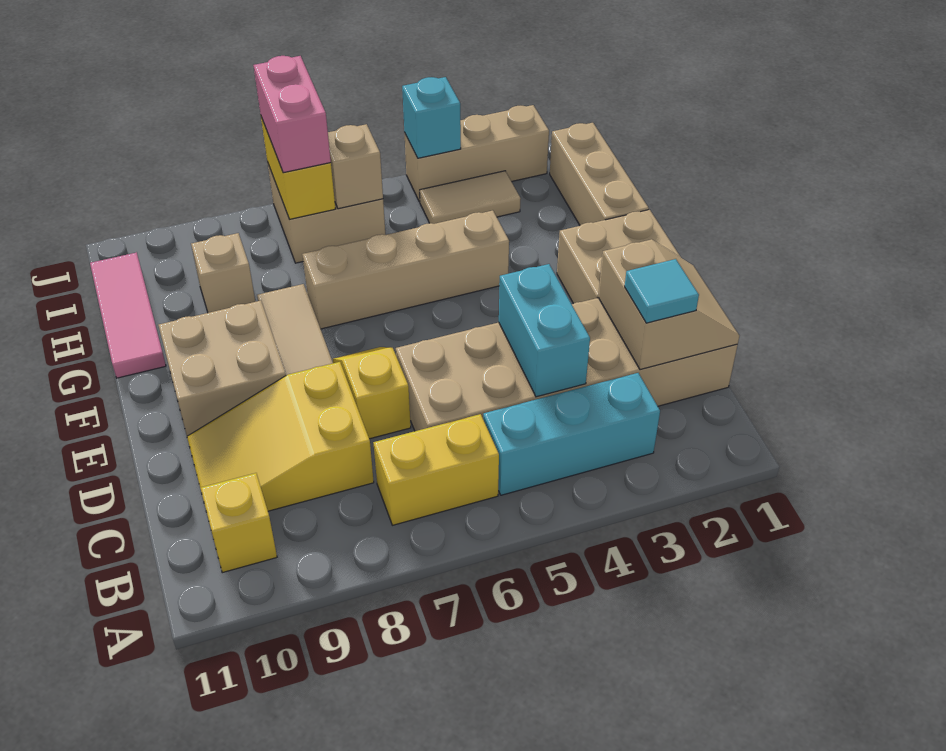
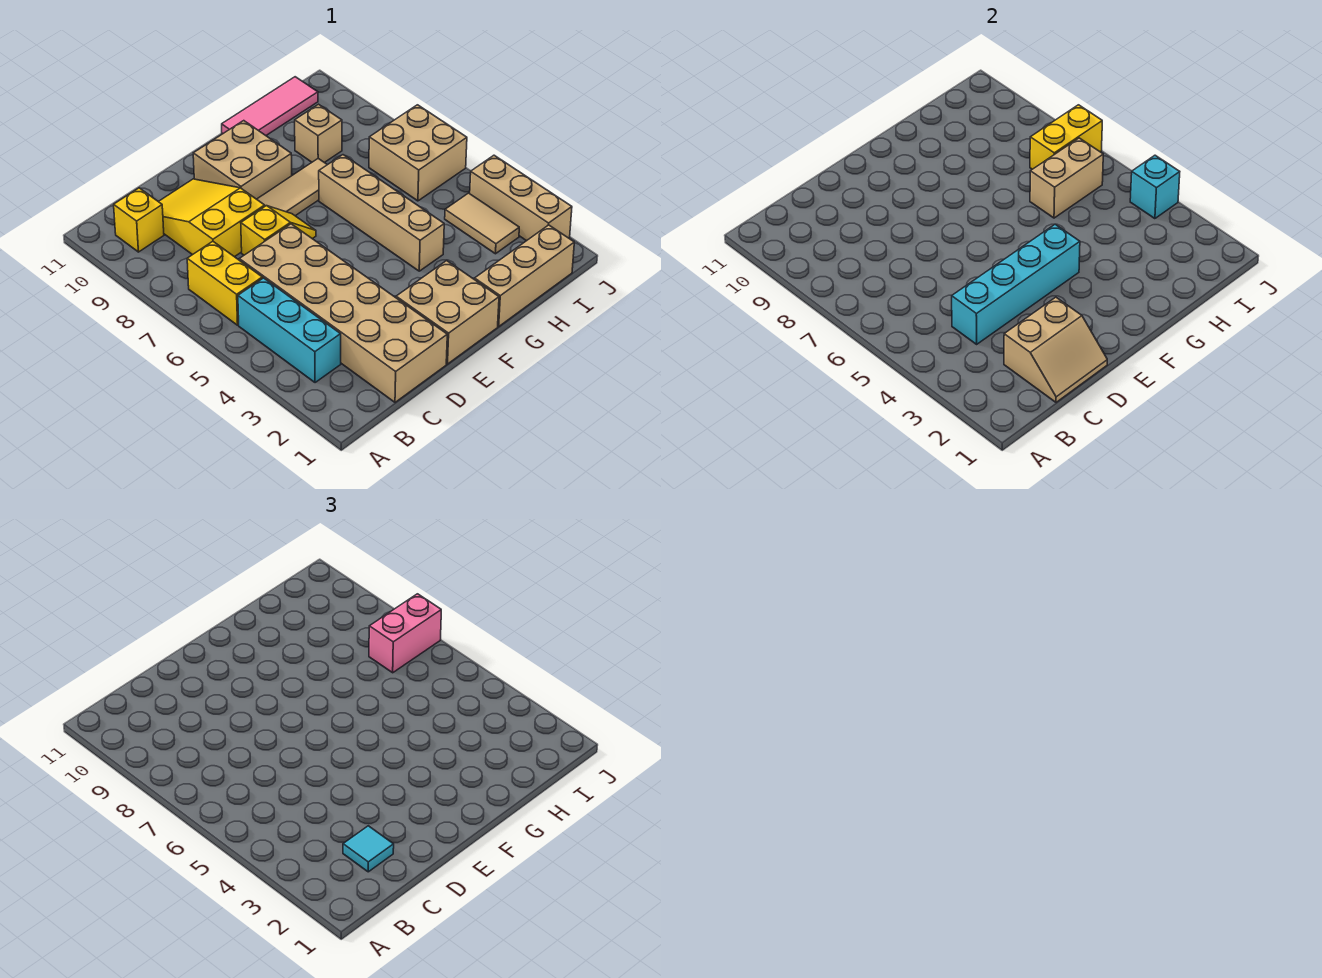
cyan brick C4:D4 level 2 -> cyan brick C4:F4 level 2
tan brick I6 level 2 -> tan brick H6:I6 level 2

